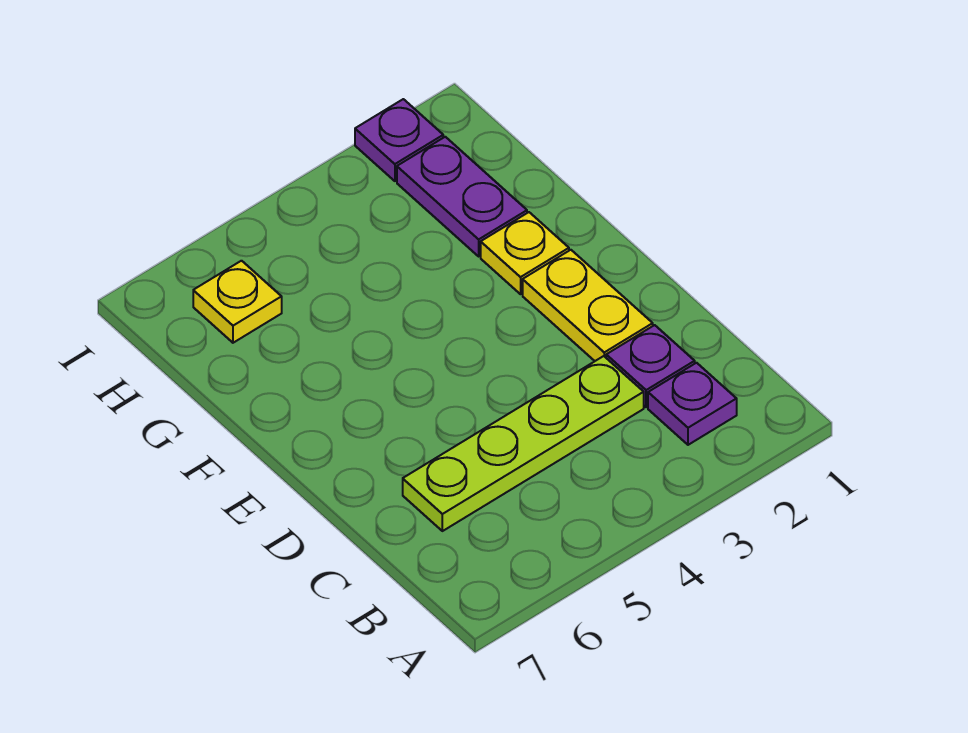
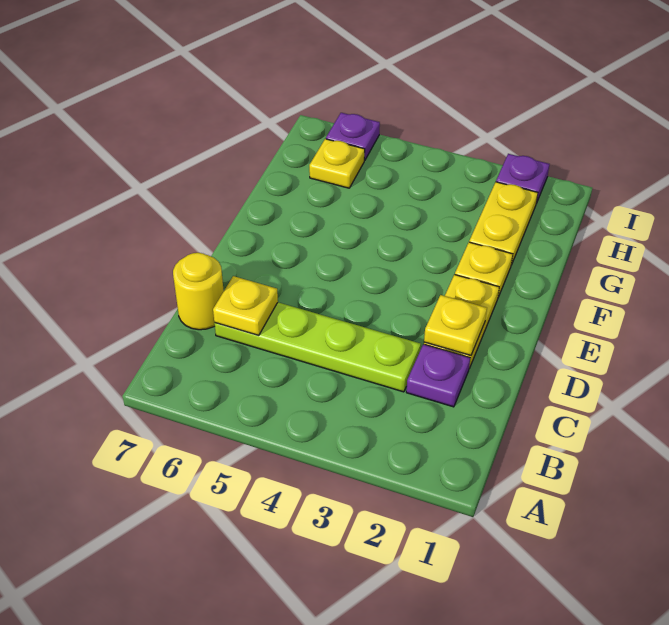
purple plate B2 level 1 -> purple plate I6 level 1
none -> yellow plate C6 level 2
none -> yellow round brick C7 level 1
none -> yellow plate D2 level 2
purple plate G2:H2 level 1 -> yellow plate G2:H2 level 1

